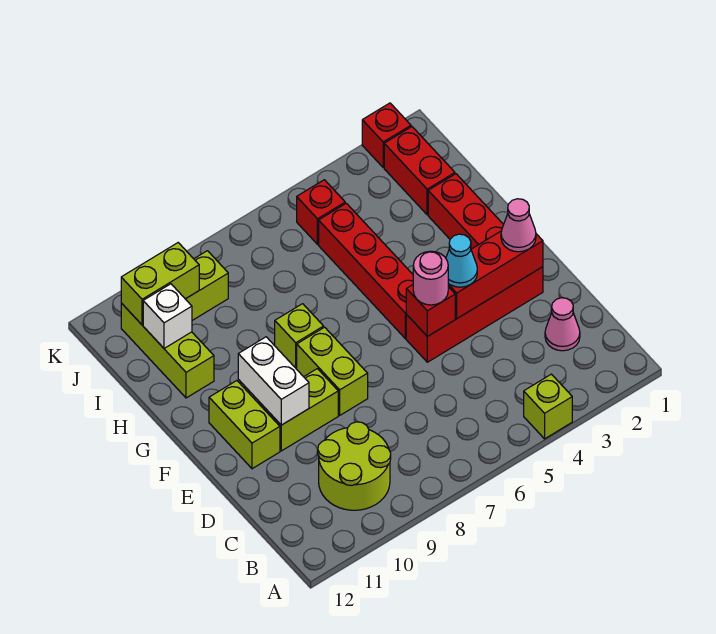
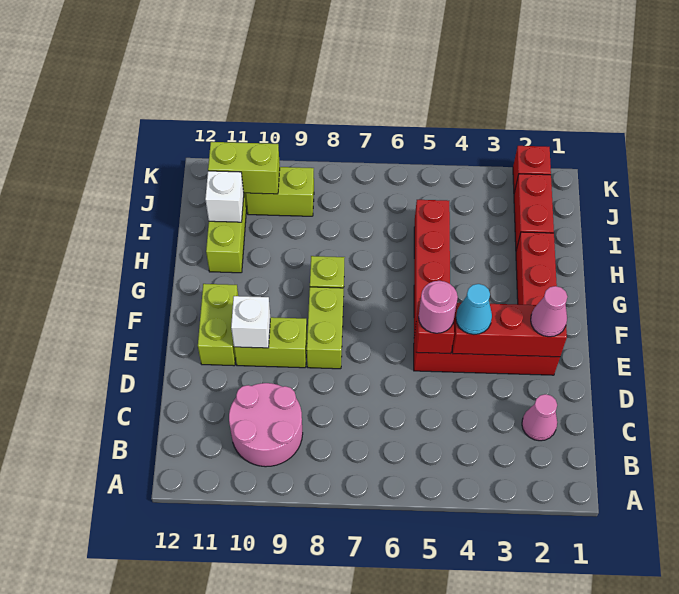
lime brick A4 level 1 -> none
lime round brick B9:C10 level 1 -> pink round brick B9:C10 level 1
white brick E10:F10 level 2 -> white brick E10 level 2
red brick J5 level 1 -> none

